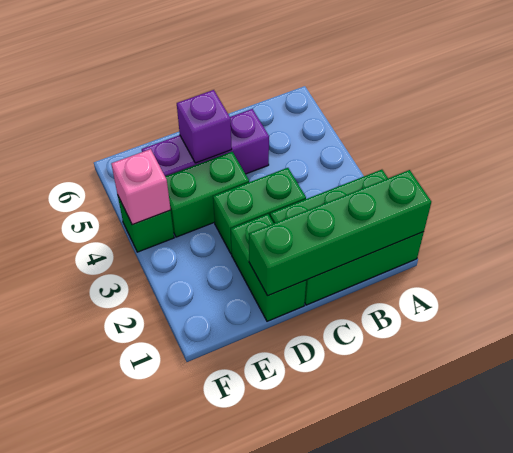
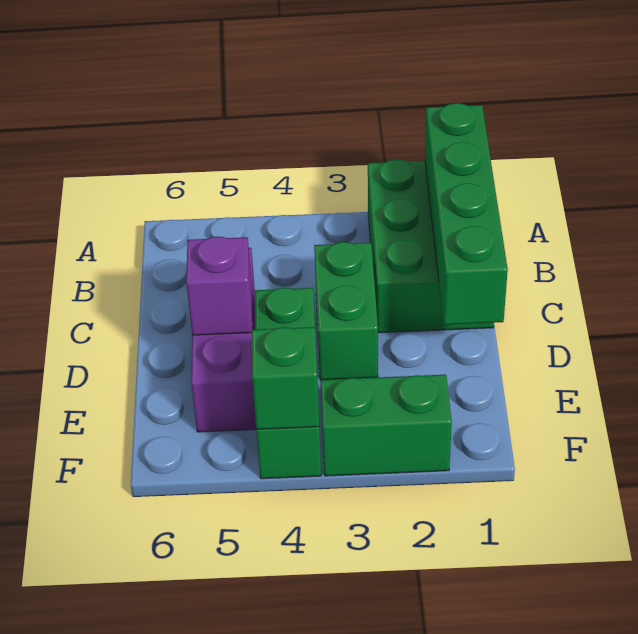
green brick D1:D2 level 1 -> green brick F2:F3 level 1
pink brick F4 level 2 -> green brick F4 level 2

